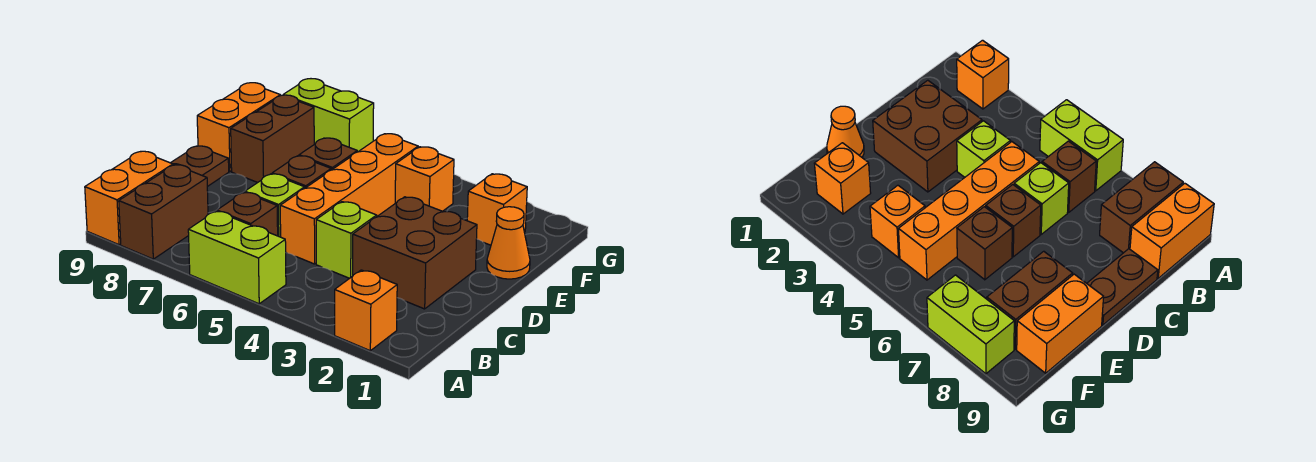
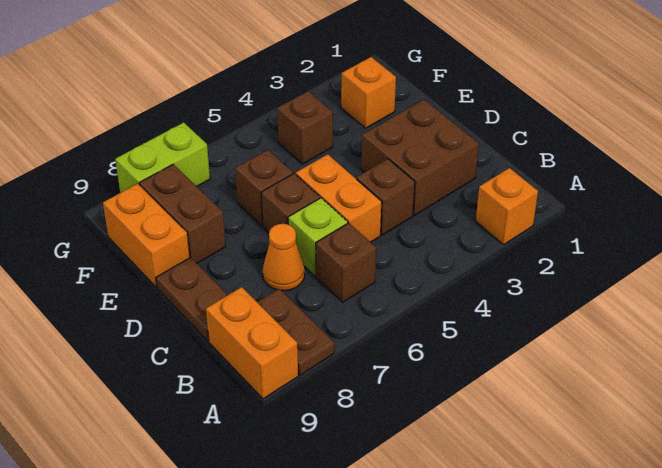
lime brick A5:A6 level 1 -> none
brown brick A8:B8 level 1 -> brown plate A8:B8 level 1
lime brick C4 level 1 -> brown brick C4 level 1
orange brick C5:F5 level 1 -> orange brick C5:D5 level 1
orange cone E1 level 1 -> orange cone C7 level 1
orange brick F4 level 1 -> brown brick F4 level 1

